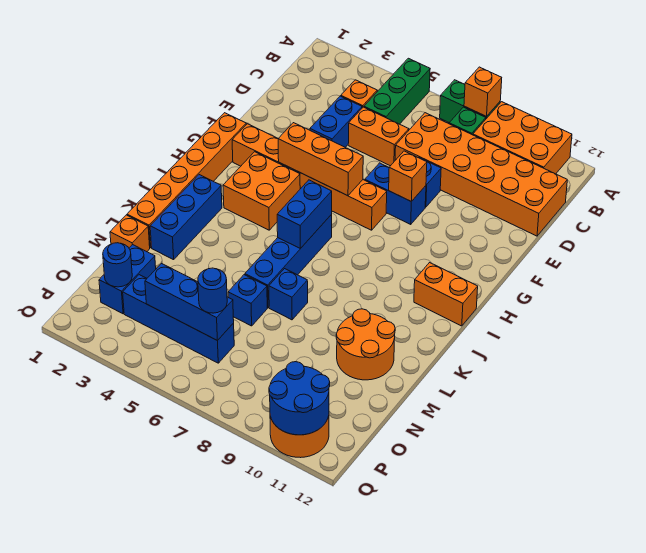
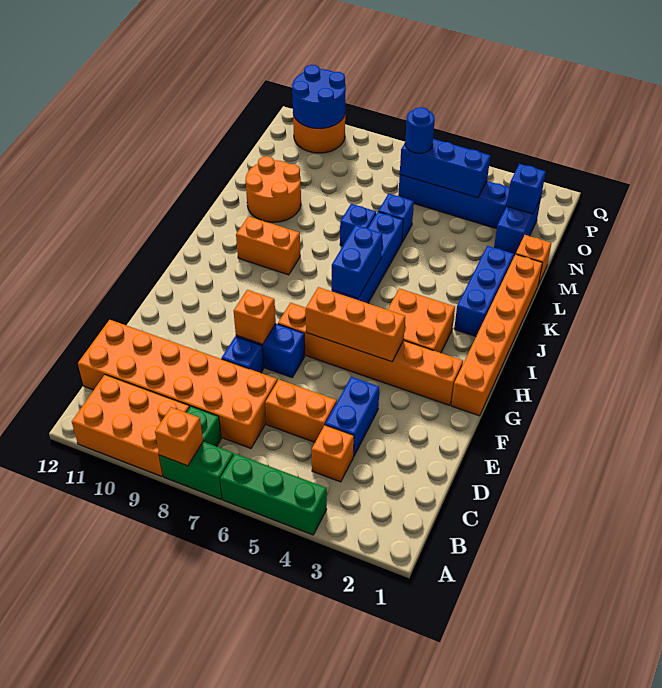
green brick A5:C5 level 1 -> green brick A4:A6 level 1
orange brick I11:I12 level 1 -> orange brick J9:J10 level 1
blue round brick O2 level 2 -> blue brick O2 level 2

